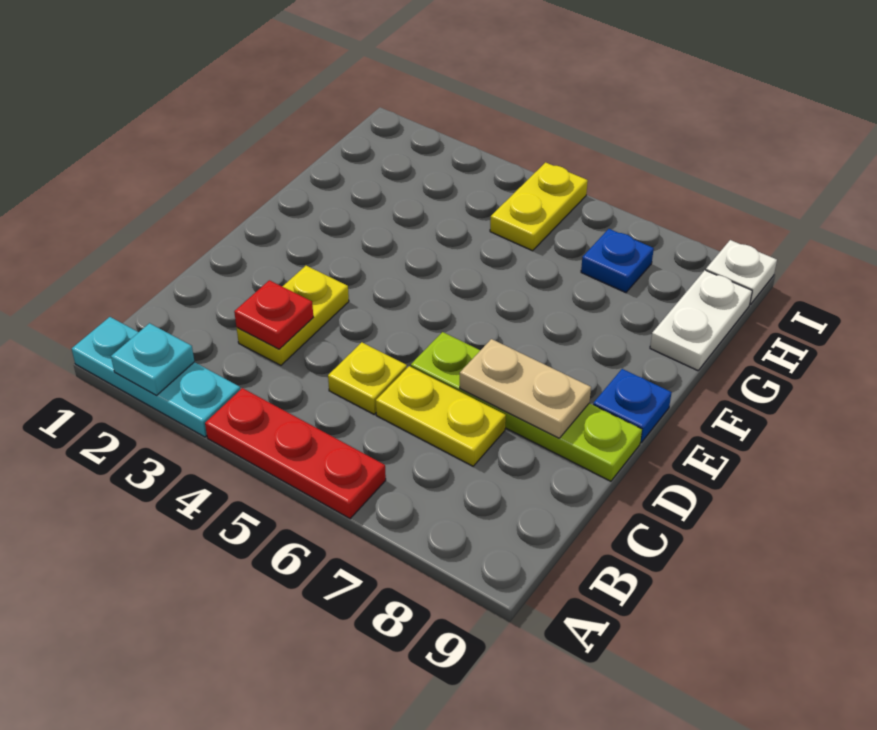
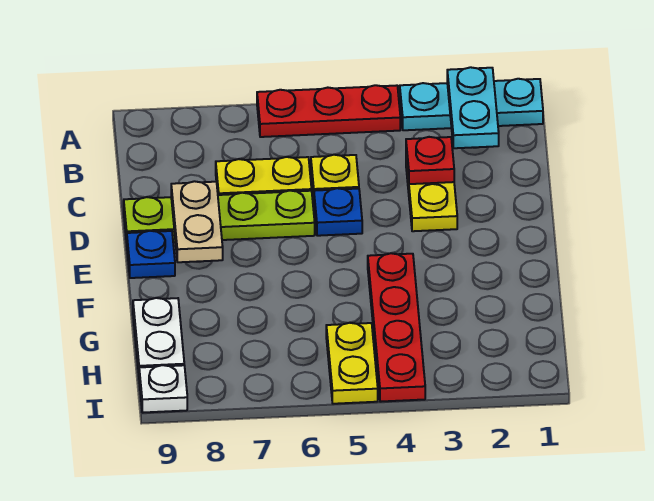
cyan plate A2 level 2 -> cyan plate A2:B2 level 2
tan plate D7:D8 level 2 -> tan plate D8:E8 level 2
none -> red plate F4:I4 level 1
blue plate H7 level 1 -> blue plate D5 level 1

